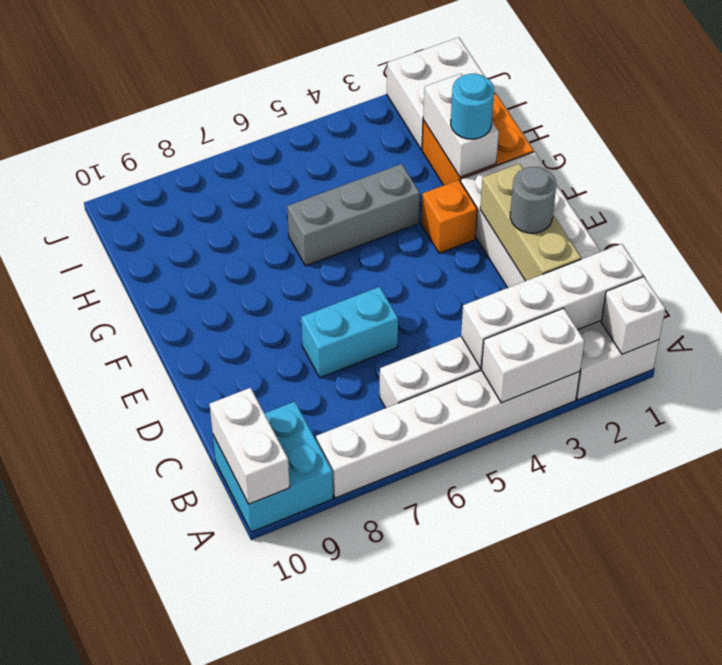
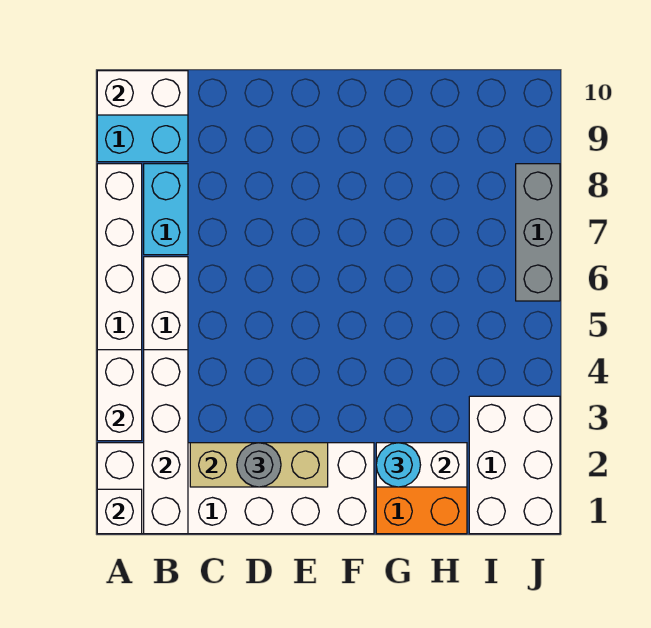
cyan brick D6:D7 level 1 -> cyan brick B7:B8 level 1
orange brick F3 level 1 -> none
grey brick G4:G6 level 1 -> grey brick J6:J8 level 1
white brick I1:J2 level 1 -> white brick I1:J3 level 1

